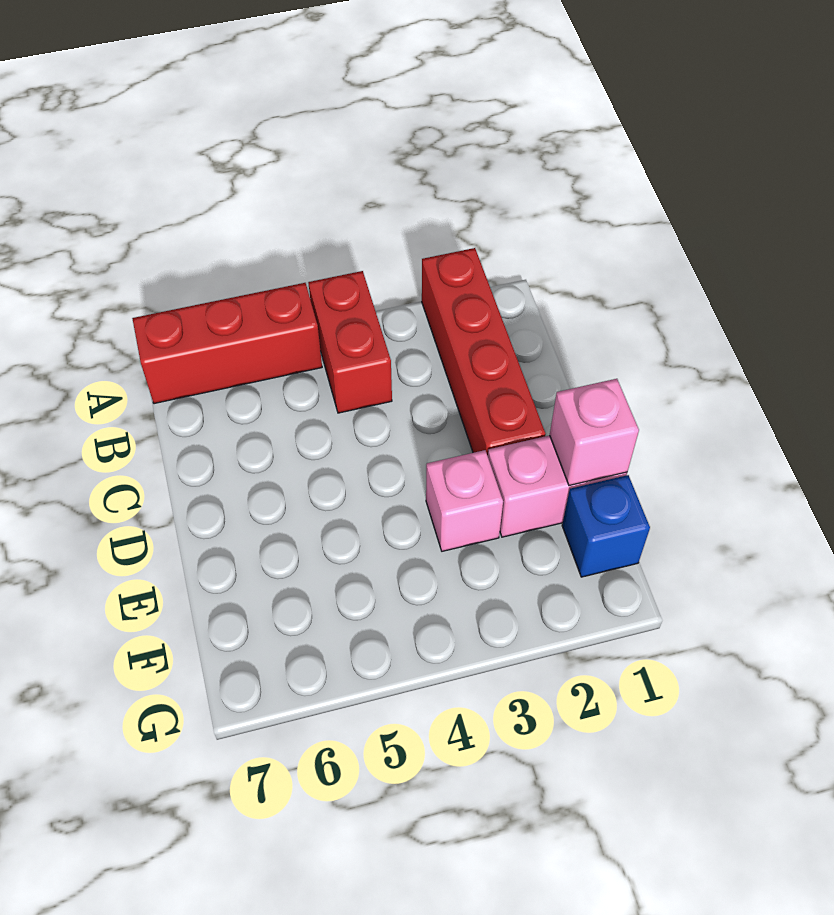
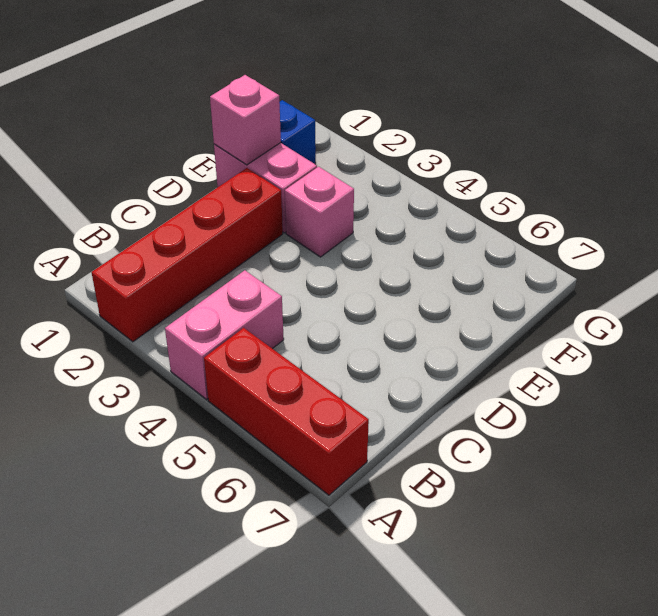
red brick A4:B4 level 1 -> pink brick A4:B4 level 1

